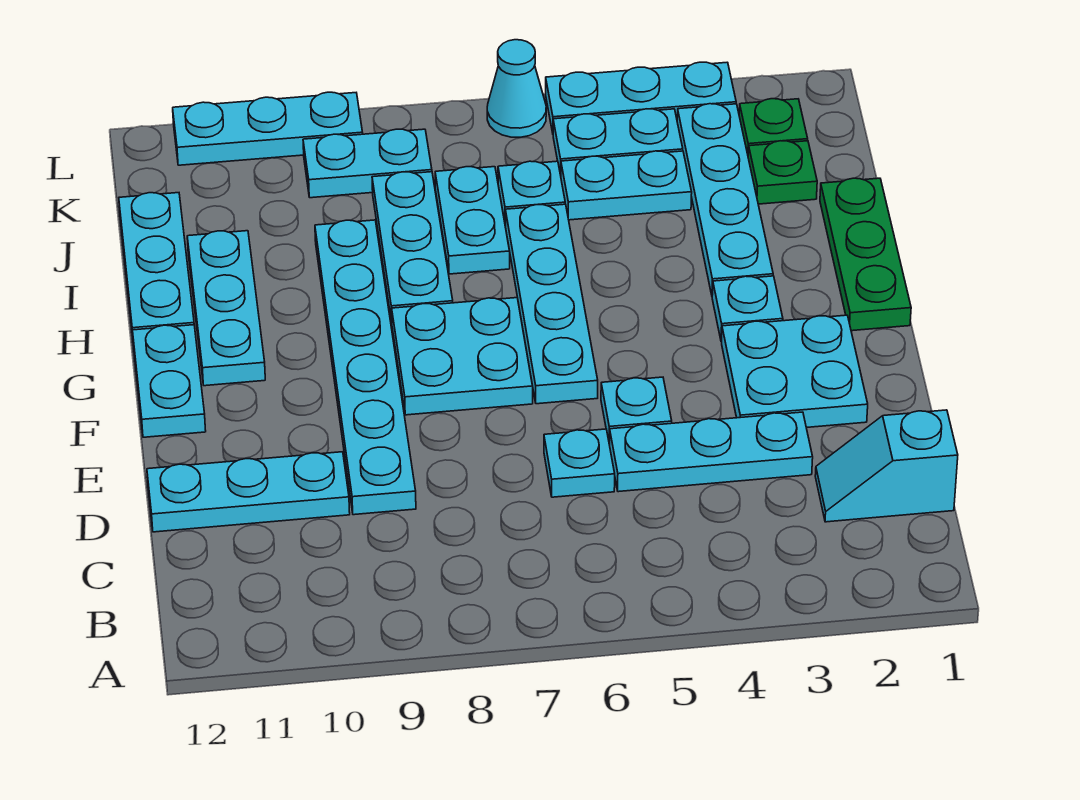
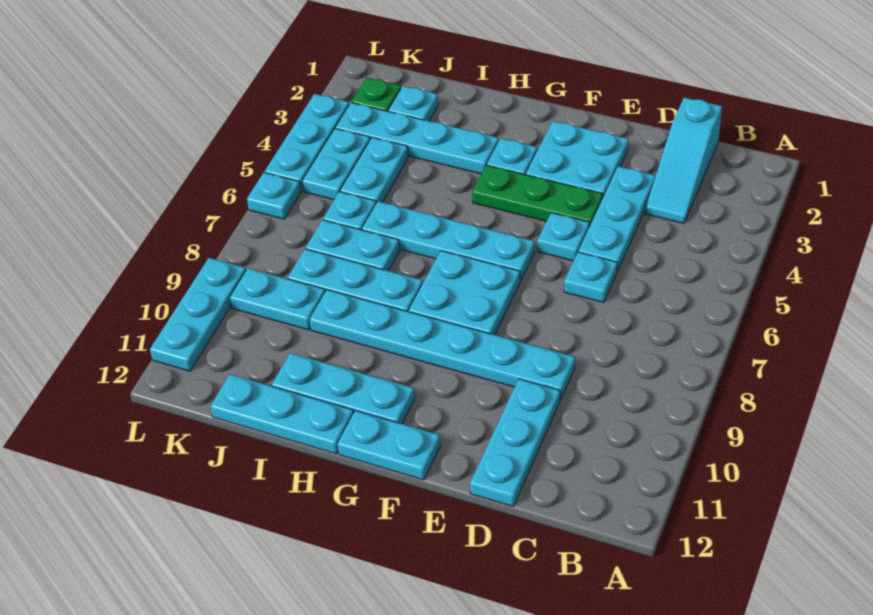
cyan slope C1:C2 level 1 top 1 -> cyan slope C1:C3 level 1 top 1
green plate G1:I1 level 1 -> green plate E4:G4 level 1
green plate J2 level 1 -> cyan plate J2 level 1
cyan plate K8:K9 level 1 -> cyan plate J9:K9 level 1
cyan cone L6 level 1 -> cyan plate L6 level 1

